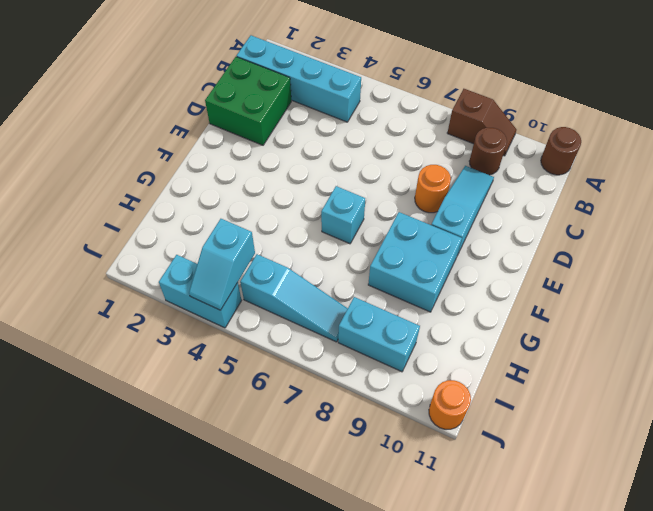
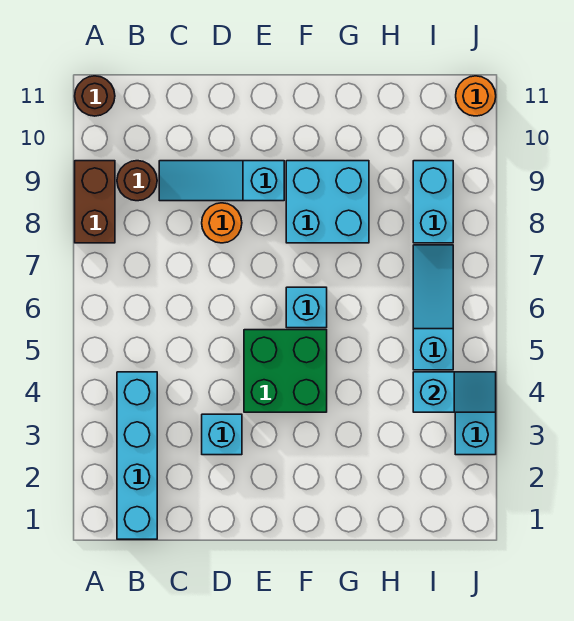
brown slope A8:A9 level 1 top 8 -> brown brick A8:A9 level 1
green brick C1:D2 level 1 -> green brick E4:F5 level 1
none -> cyan brick D3 level 1

